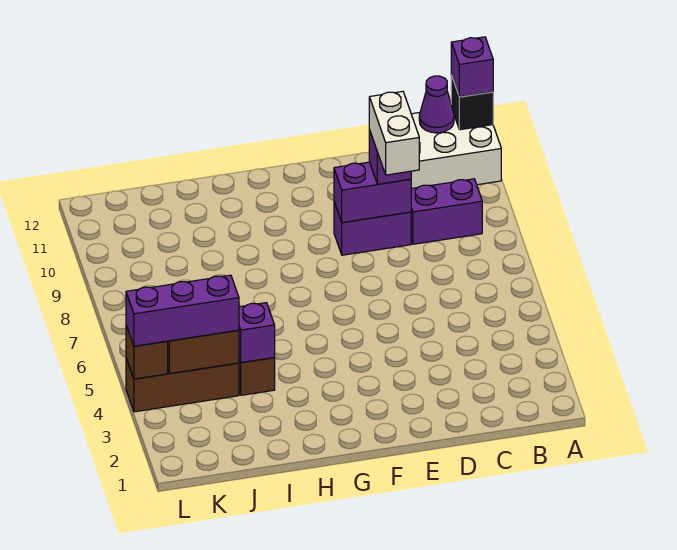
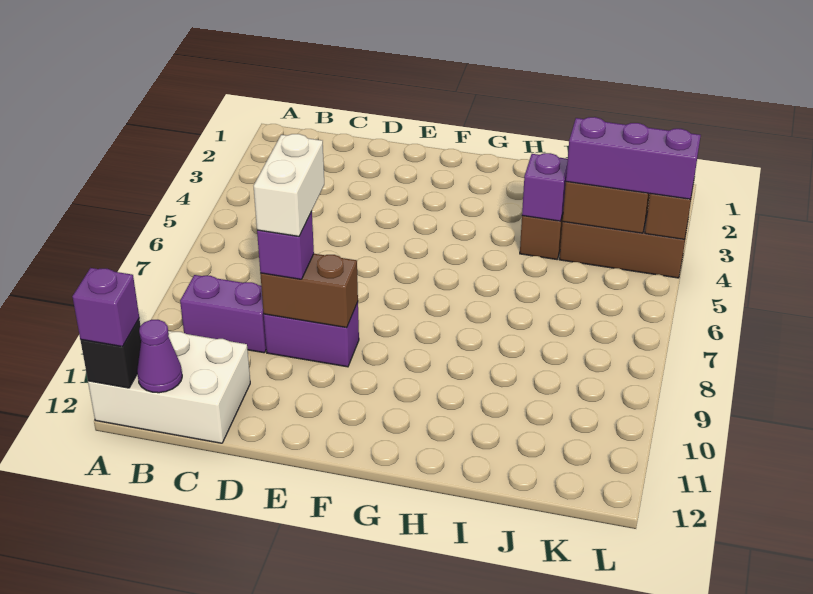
purple brick D9:E9 level 2 -> brown brick D9:E9 level 2

